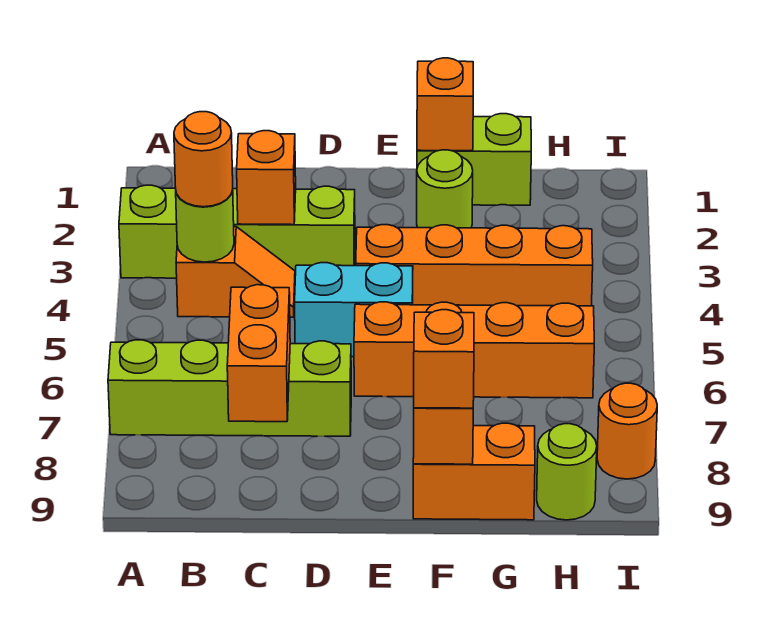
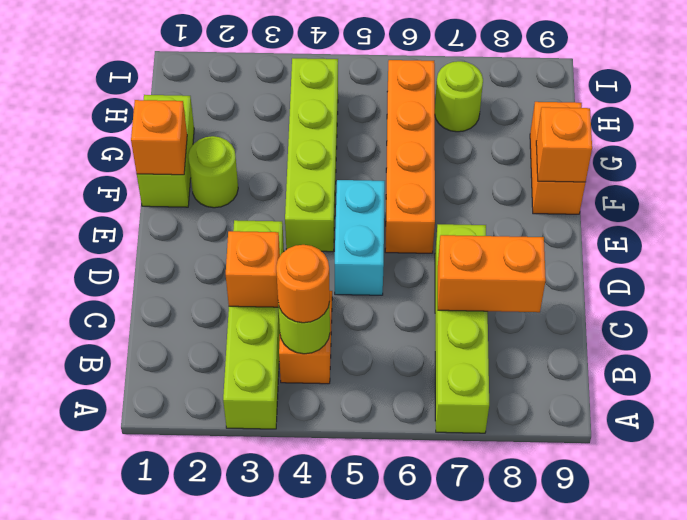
orange brick E4:H4 level 1 -> lime brick E4:H4 level 1
orange brick F9 level 3 -> none
lime round brick H9 level 1 -> lime round brick H7 level 1
orange round brick I8 level 1 -> none

